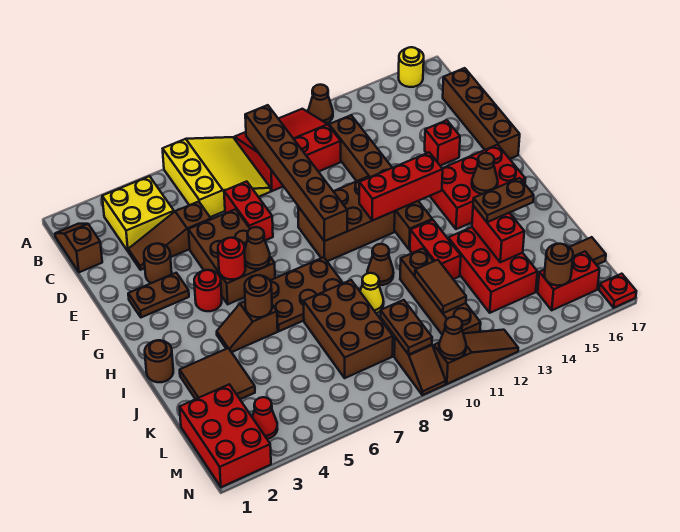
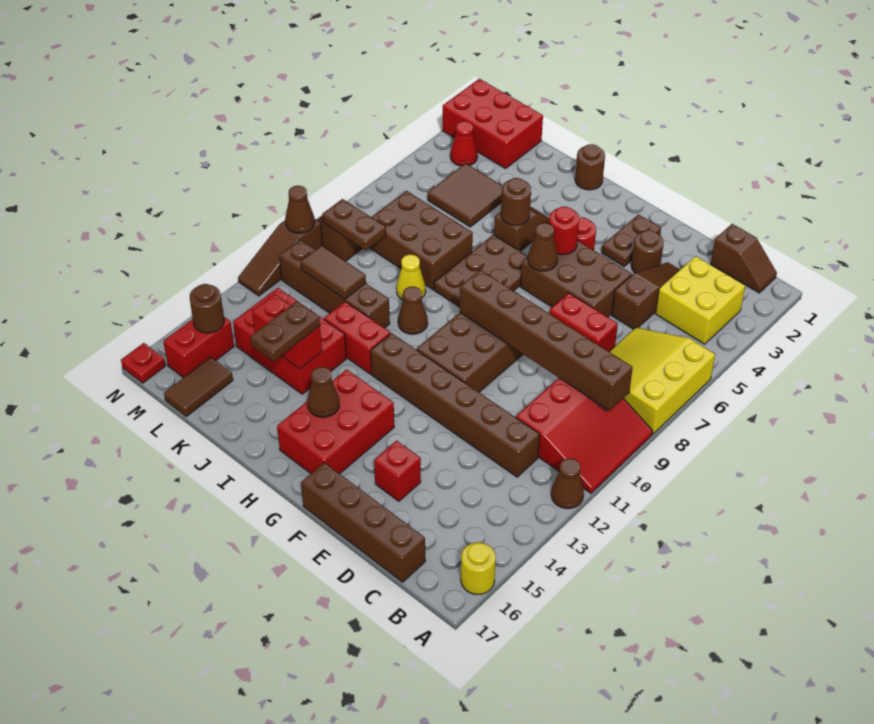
yellow slope A6:C8 level 1 top 6 -> yellow slope A6:C8 level 1 top A
red brick G11:G13 level 2 -> none
brown tile J2:K3 level 1 -> brown tile K4:L5 level 1

